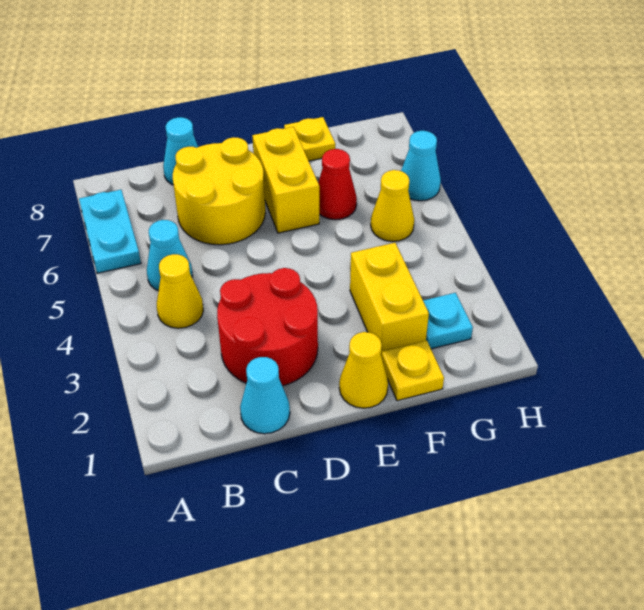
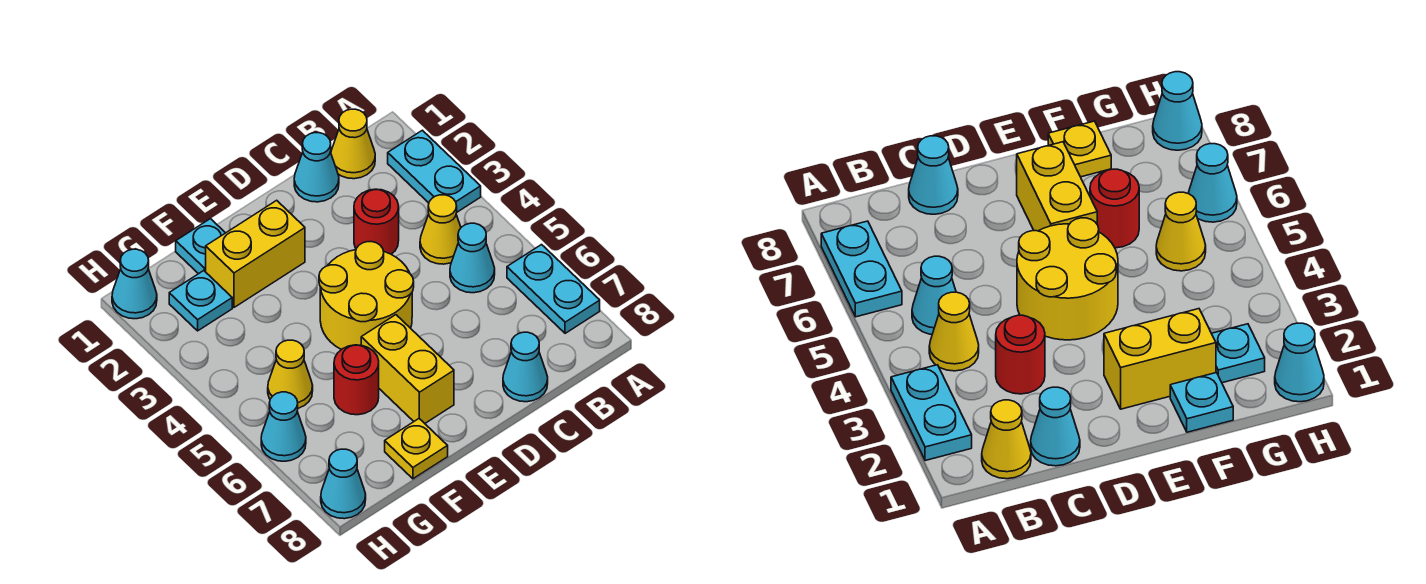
none -> cyan plate A2:A3 level 1
red round brick C2:D3 level 1 -> red round brick C3 level 1
yellow round brick C6:D7 level 1 -> yellow round brick D4:E5 level 1
yellow cone E1 level 1 -> yellow cone B1 level 1
yellow plate F1 level 1 -> cyan plate F1 level 1
yellow brick F2:F3 level 1 -> yellow brick E2:F2 level 1
red cone F6 level 1 -> red round brick F6 level 1
none -> cyan cone H1 level 1
none -> cyan cone H8 level 1

